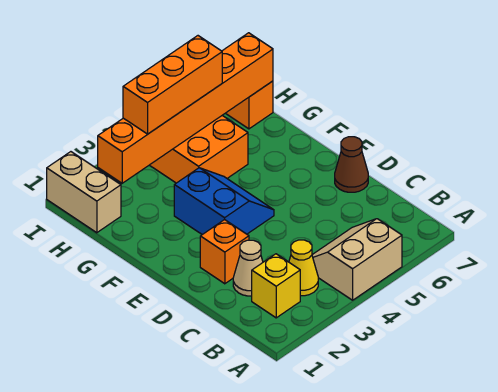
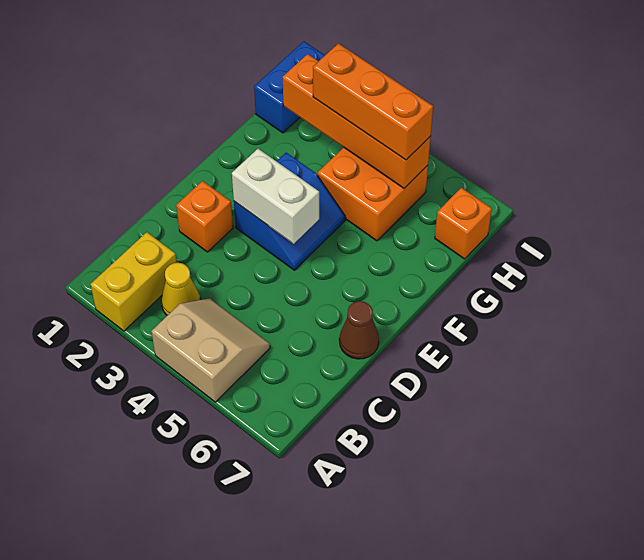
yellow brick B2 level 1 -> yellow brick A2:B2 level 1
tan cone C2 level 1 -> none
none -> white brick E3:E4 level 2
tan brick H1:I1 level 1 -> blue brick H1:I1 level 1
orange brick H2:H7 level 2 -> orange brick H2:H5 level 2

